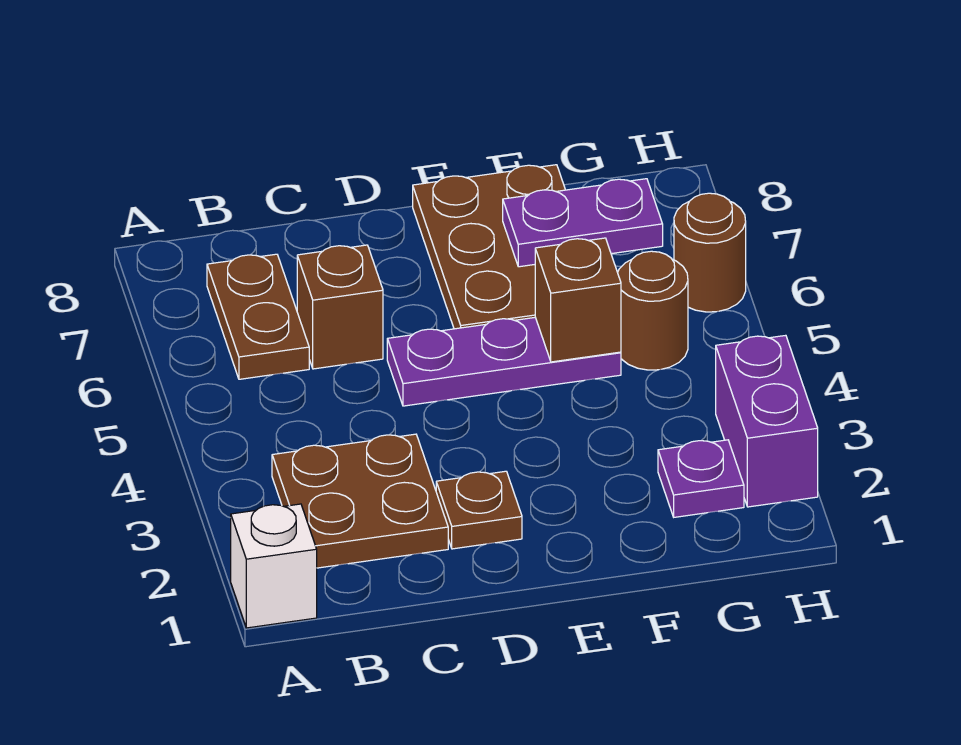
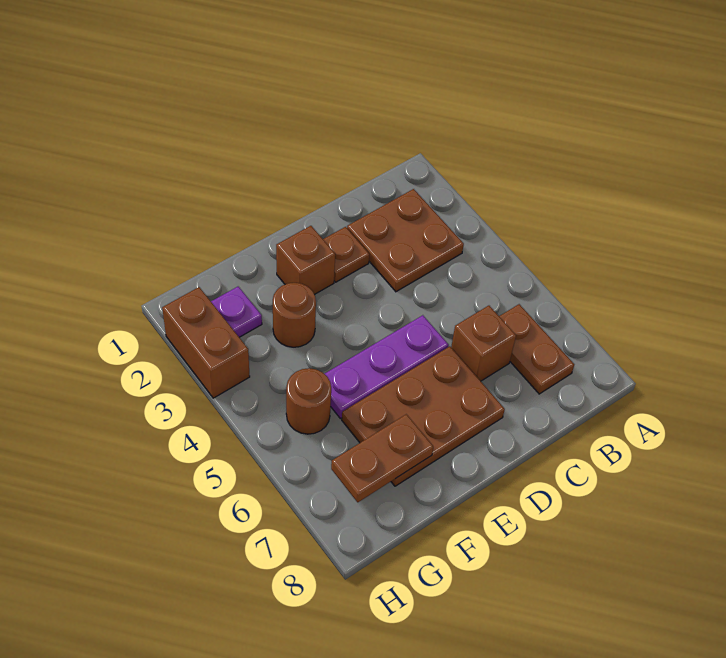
white brick A1 level 1 -> none
brown plate E6:F8 level 1 -> brown plate D6:F7 level 1
brown brick F5 level 2 -> brown brick E2 level 1
purple plate F7:G7 level 2 -> brown plate F7:G7 level 2
purple brick H2:H3 level 1 -> brown brick H2:H3 level 1
brown round brick H6 level 1 -> brown round brick F3 level 1

